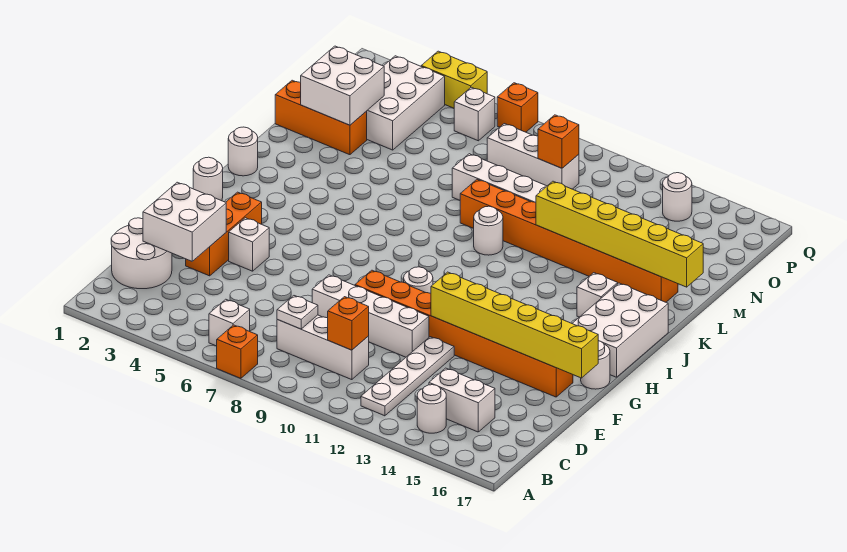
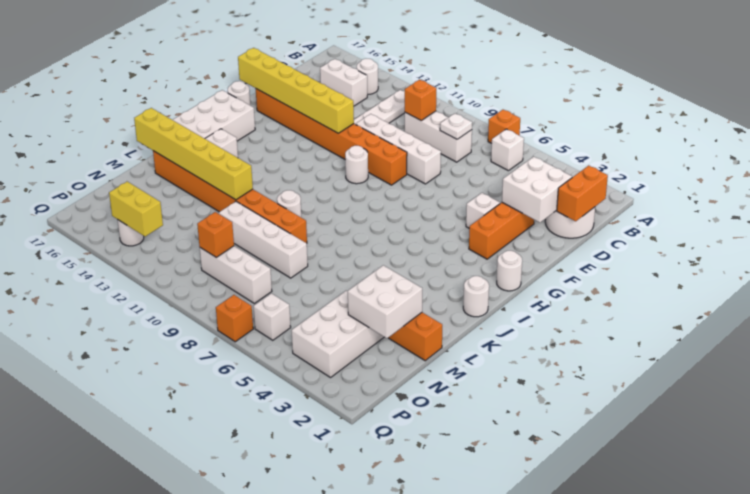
none -> orange brick C1:D1 level 2
yellow brick Q4:Q5 level 1 -> yellow brick P13:P14 level 2

